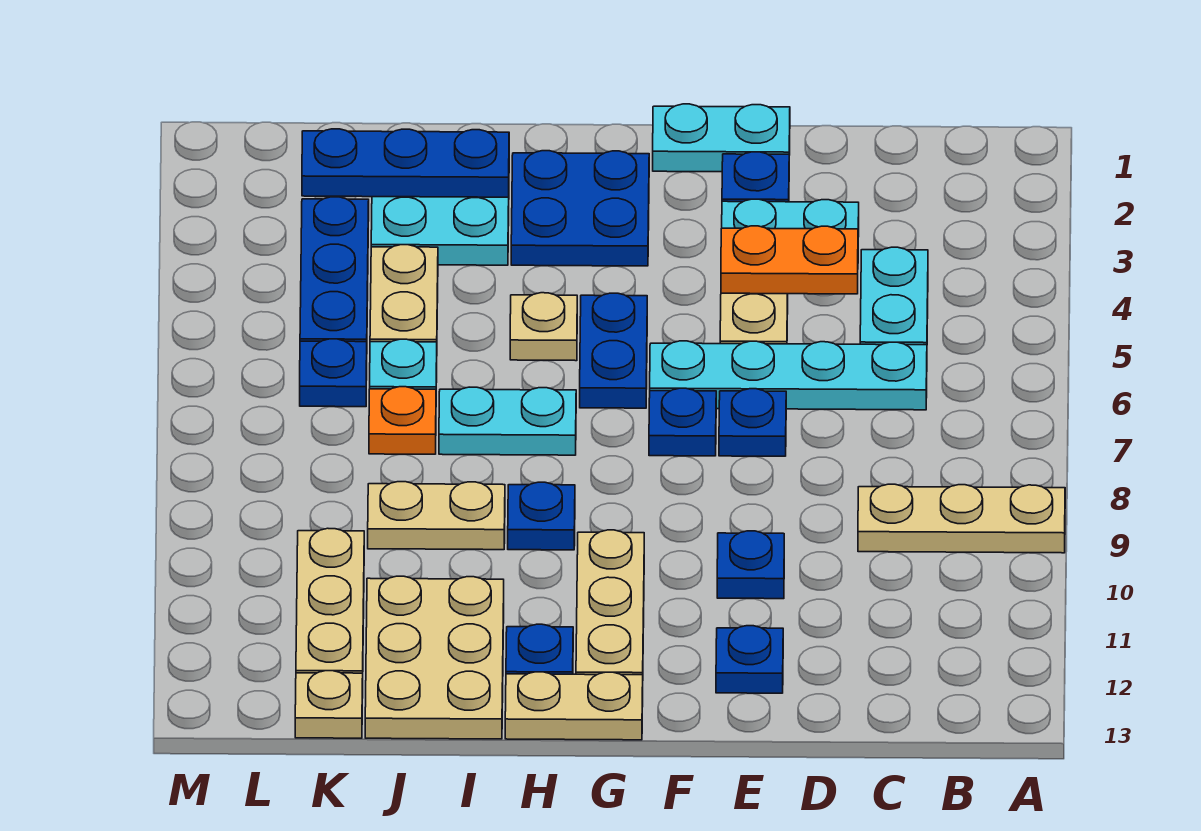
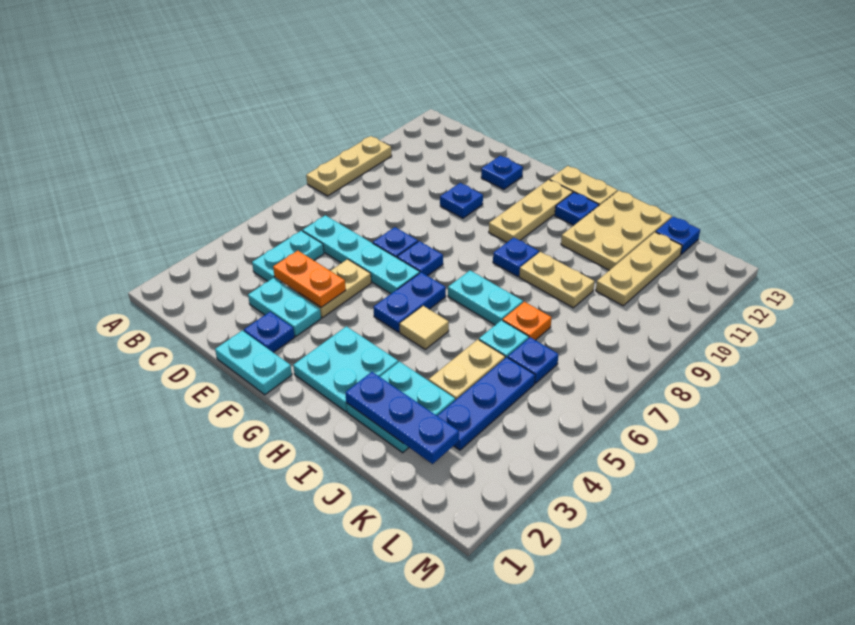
tan plate A9:C9 level 1 -> tan plate A8:A10 level 1
blue plate G2:H3 level 1 -> cyan plate G2:H3 level 1
tan plate H5 level 1 -> tan tile H5 level 1
tan plate K13 level 1 -> blue plate K13 level 1

